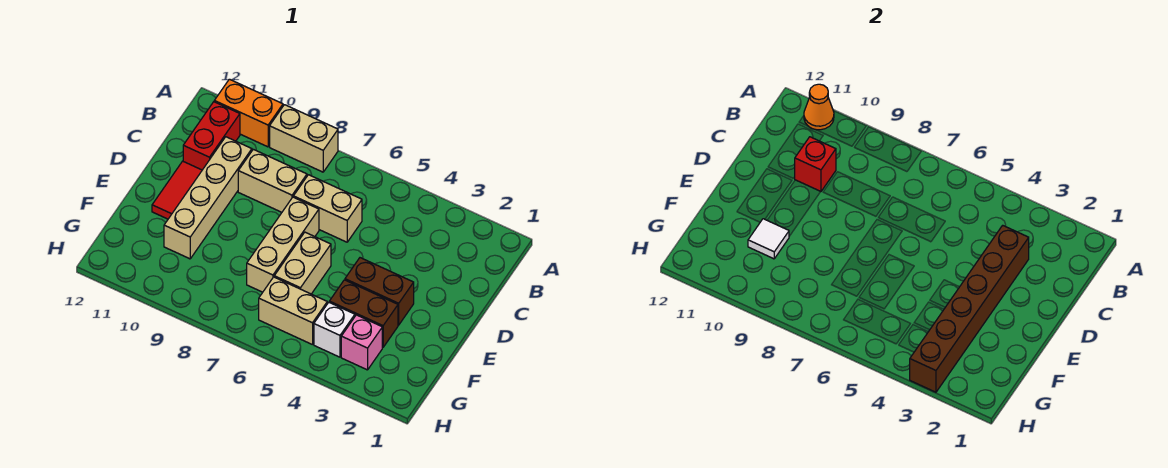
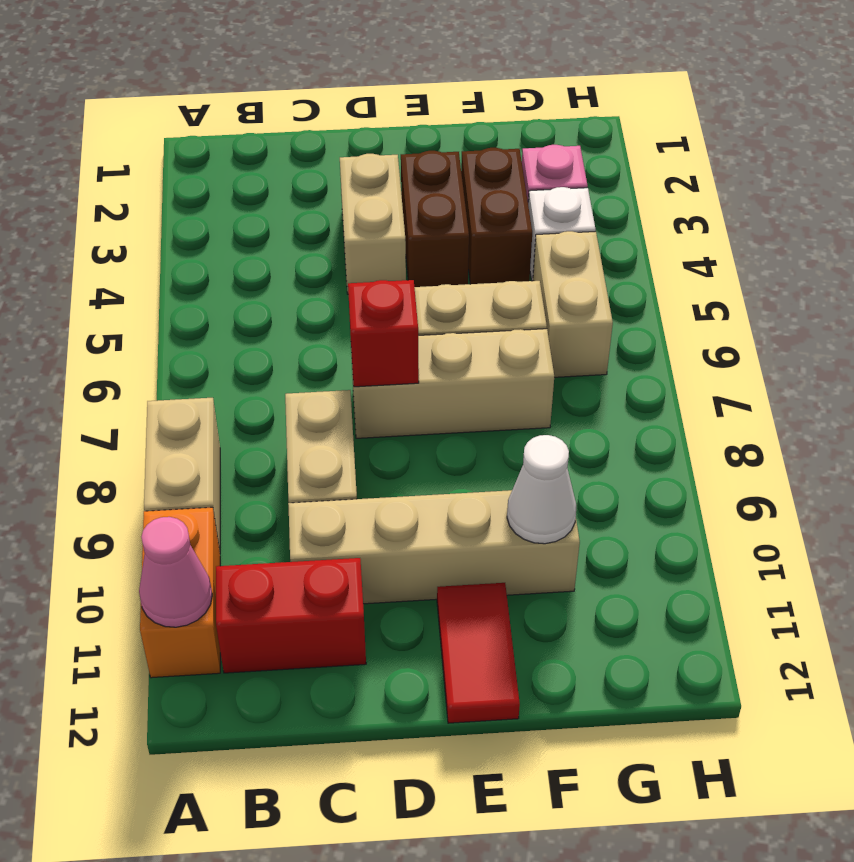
orange cone A11 level 2 -> pink cone A11 level 2
brown brick C3:H3 level 2 -> none
tan brick C6:C7 level 1 -> tan brick D3:D4 level 1
red brick C10 level 2 -> red brick D7 level 2
red tile D11:E11 level 1 -> red tile E11:E12 level 1
white tile F10 level 2 -> white cone F10 level 2

